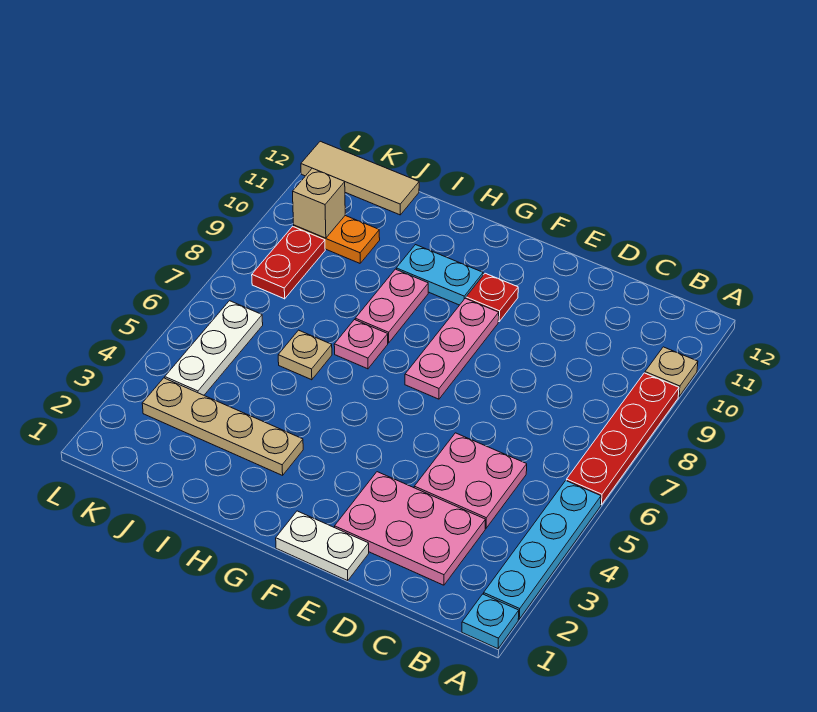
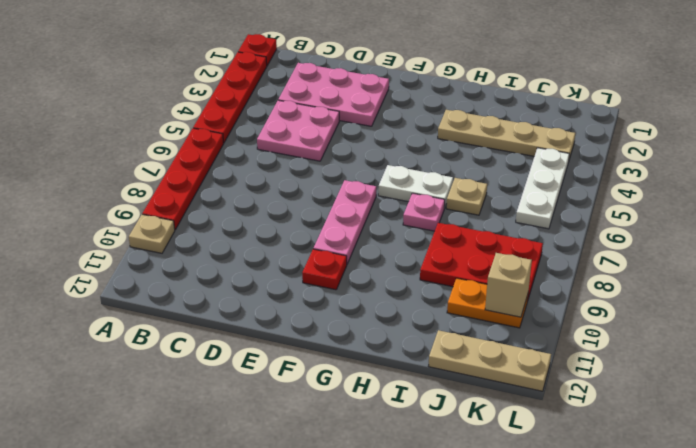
cyan plate A1 level 1 -> red plate A1 level 1
cyan plate A2:A5 level 1 -> red plate A2:A5 level 1
white plate E1:F1 level 1 -> white plate G6:H6 level 1
cyan plate G10:H10 level 1 -> none
pink plate H8:H9 level 1 -> none
tan tile J12:L12 level 1 -> tan plate J12:L12 level 1
red plate K8:K9 level 1 -> red plate I8:K9 level 1

